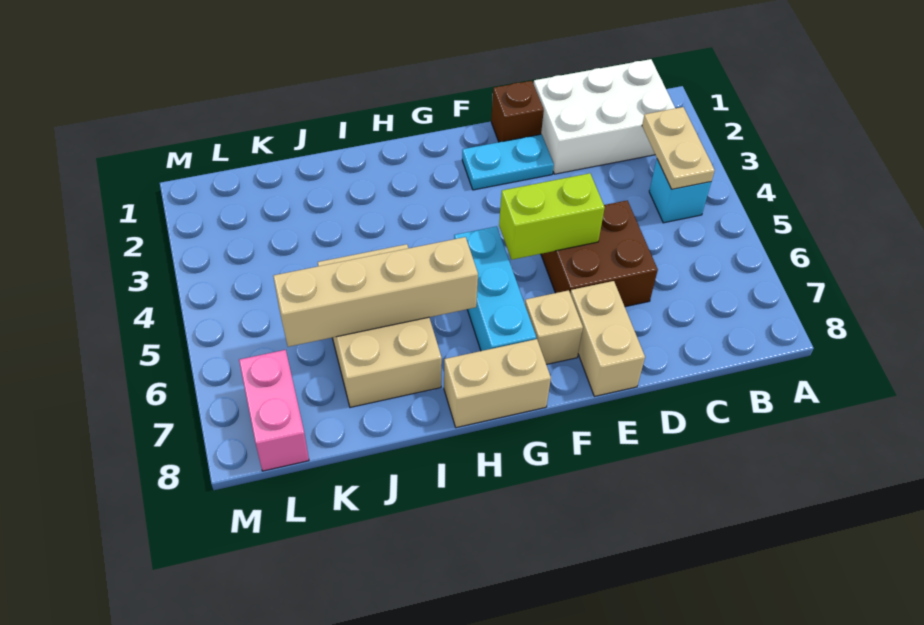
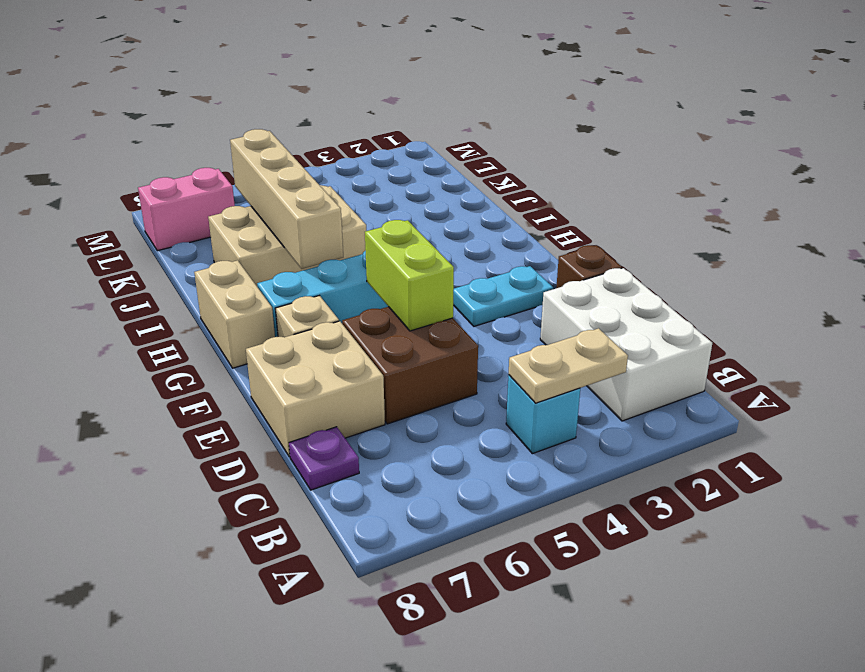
none -> purple plate C8 level 1
cyan plate E2:F2 level 1 -> cyan plate F2:F3 level 1
tan brick E7:E8 level 1 -> tan brick D7:E8 level 1

